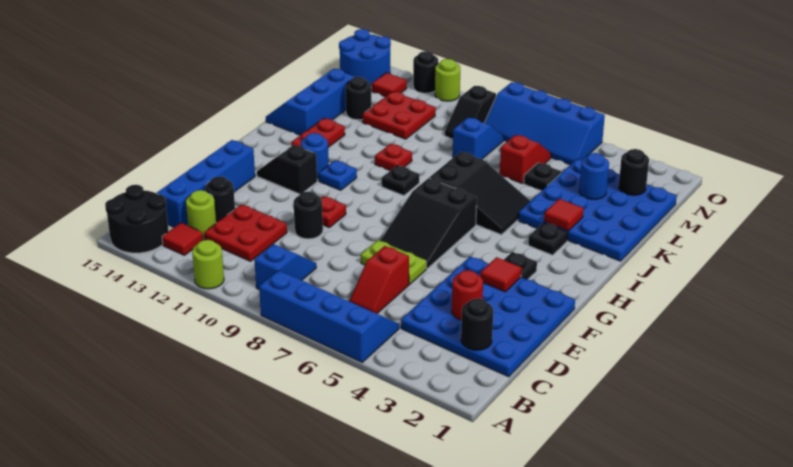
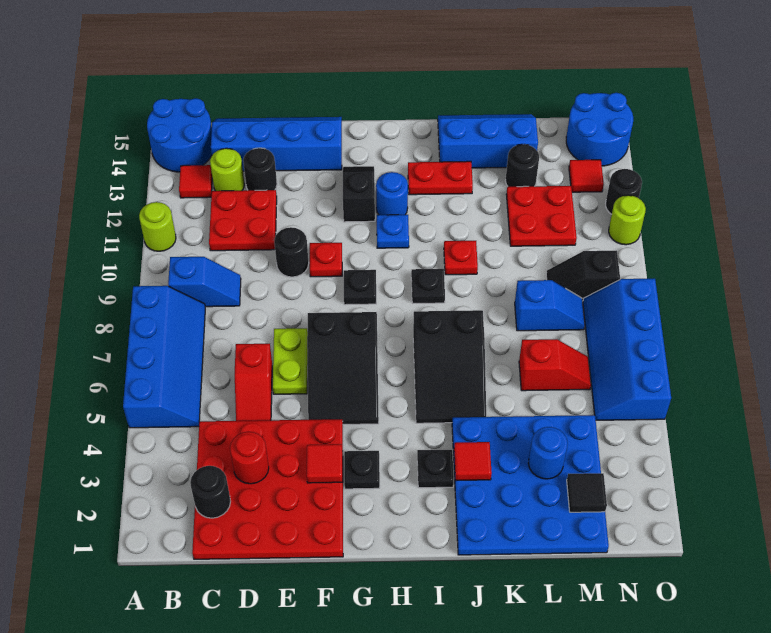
black round brick A14:B15 level 1 -> blue round brick A14:B15 level 1
blue plate C1:F4 level 1 -> red plate C1:F4 level 1
red slope C6:D6 level 1 top D -> red slope D5:D6 level 1 top 6
black slope F6:H7 level 1 top H -> black slope F5:G7 level 1 top 7
black plate L5 level 1 -> black plate G9 level 1
black round brick M2 level 2 -> black tile M2 level 2

